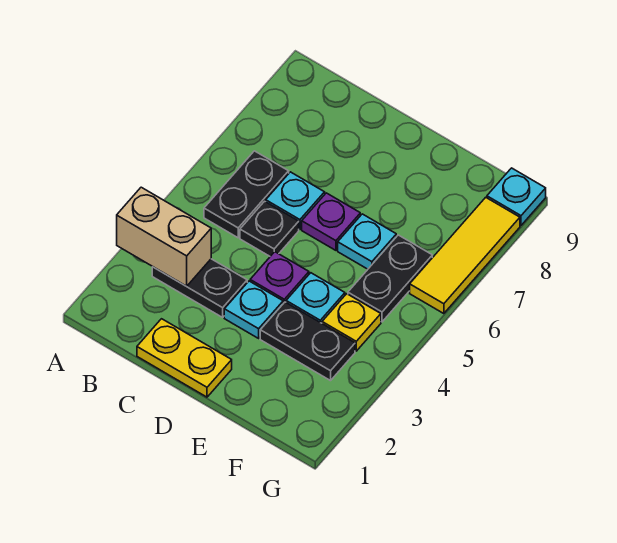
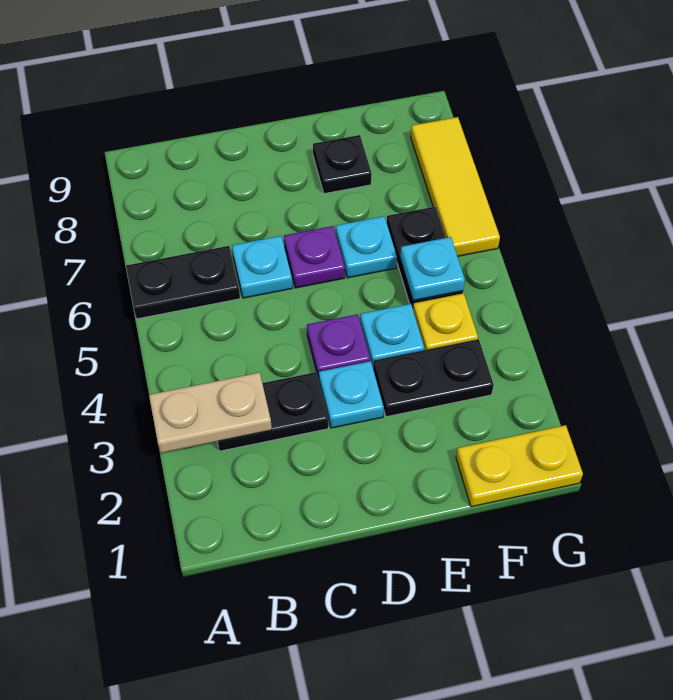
tan brick A3:B3 level 2 -> tan plate A3:B3 level 2
black plate B5:B6 level 1 -> black plate A6:B6 level 1
yellow plate C1:D1 level 1 -> yellow plate F1:G1 level 1
black plate C5 level 1 -> black plate E8 level 1
cyan plate G9 level 1 -> cyan plate F5 level 2

